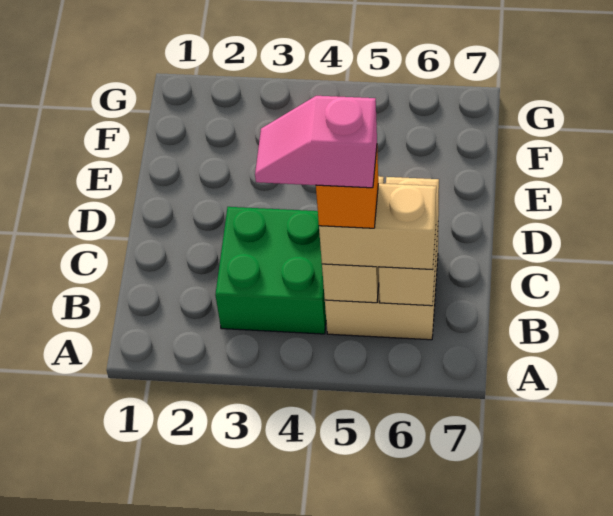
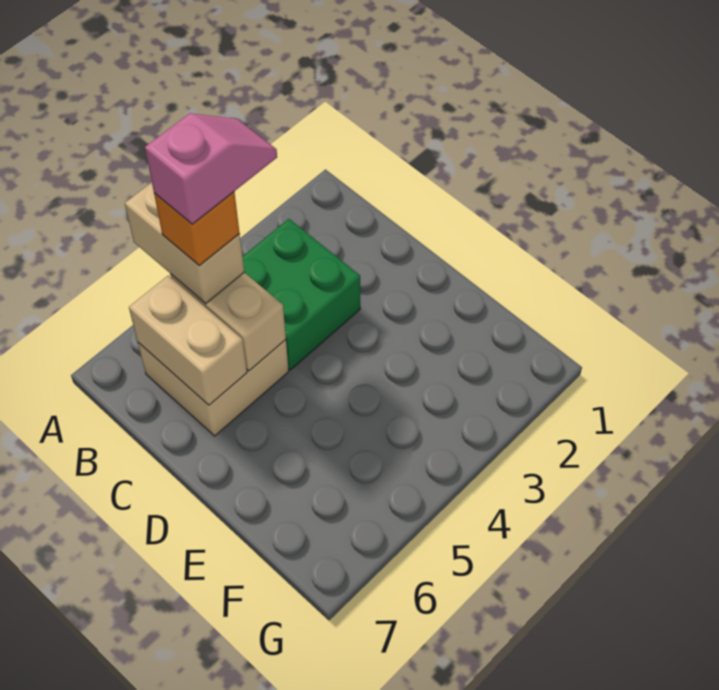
tan brick B5:B6 level 3 -> tan brick A5:B5 level 3

